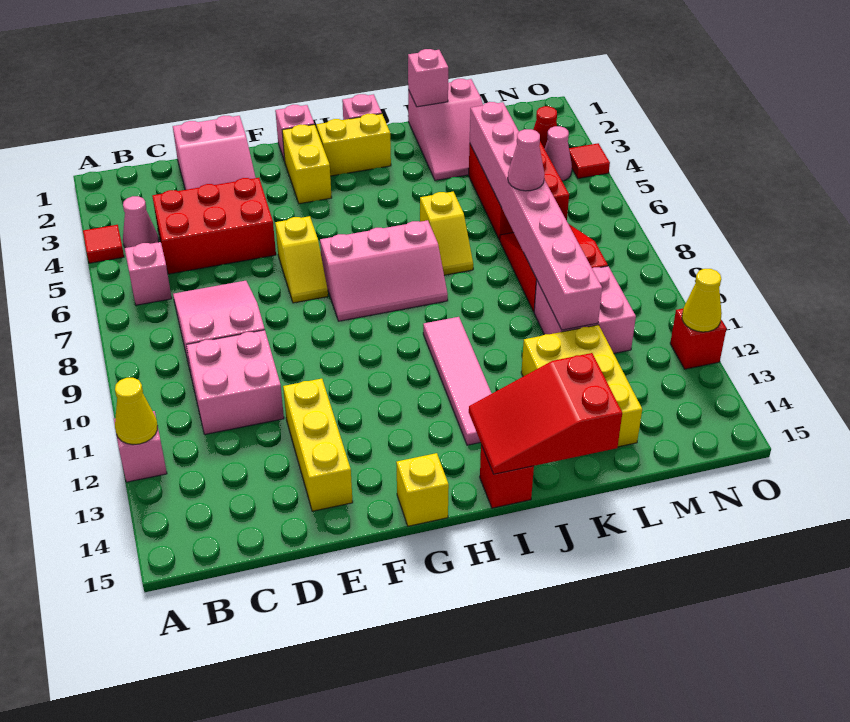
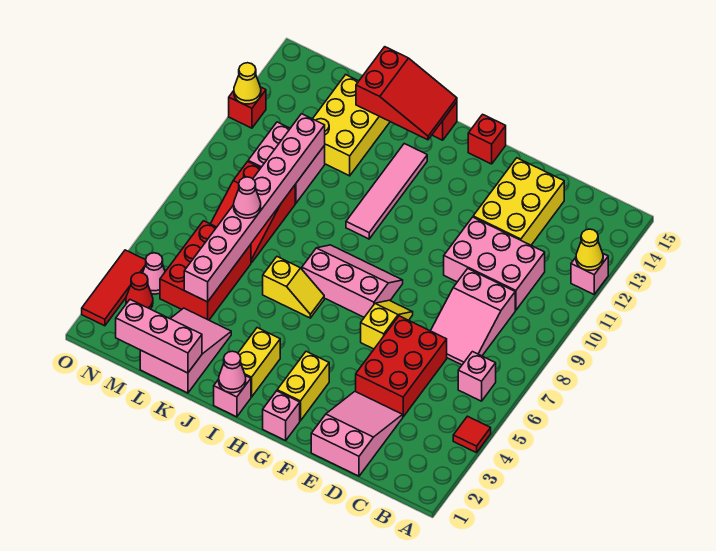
pink cone B4 level 1 -> pink cone I1 level 2
red brick C4:E5 level 1 -> red brick D4:E6 level 1
pink brick C10:D11 level 1 -> pink brick C10:E11 level 1
yellow brick E12:E14 level 1 -> yellow brick D12:E14 level 1
yellow brick G15 level 1 -> red brick G15 level 1
yellow brick H2:I2 level 1 -> yellow brick I2:I3 level 1
yellow slope J6:J7 level 1 top 6 -> yellow slope I6:J6 level 1 top J
pink brick K1 level 2 -> pink brick K1:M1 level 2
red tile O4 level 1 -> red tile O2:O4 level 1

